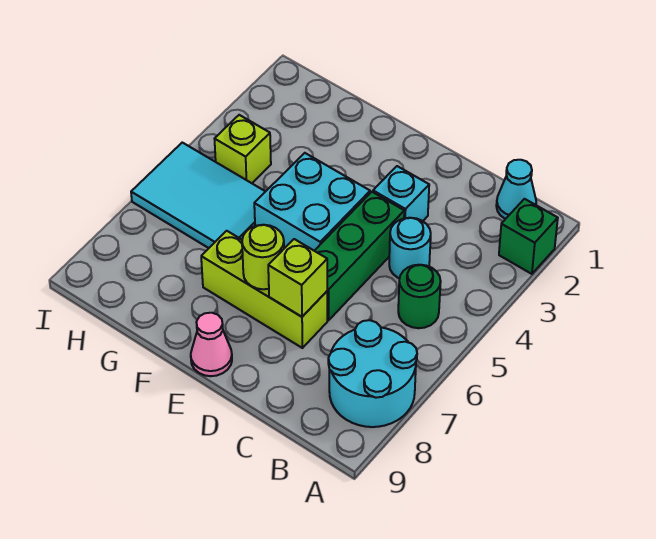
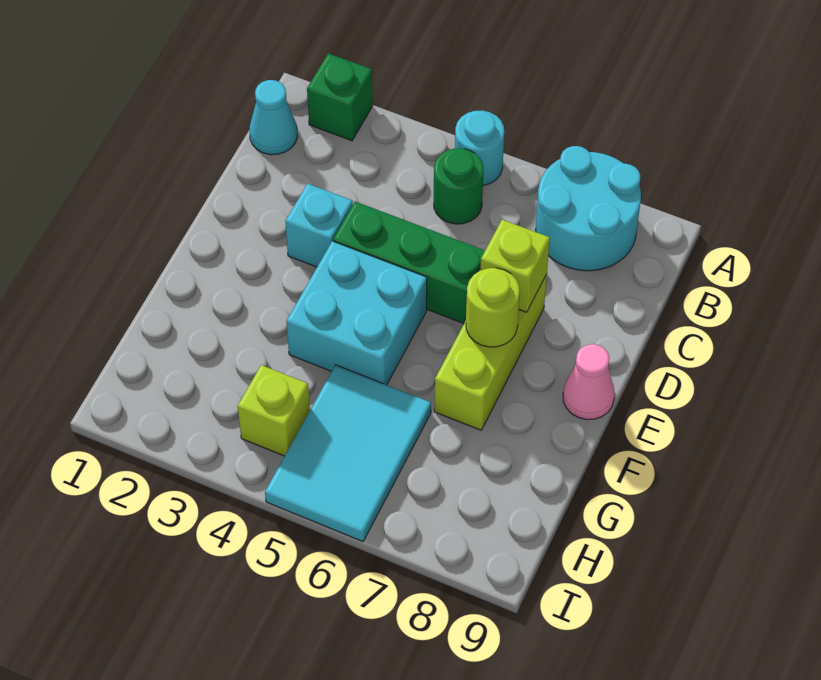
cyan round brick C4 level 1 -> cyan round brick A5 level 1

